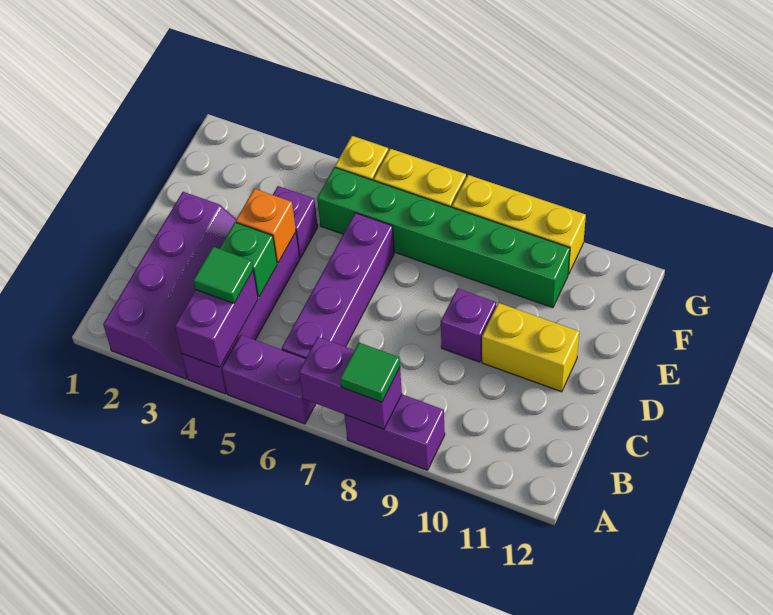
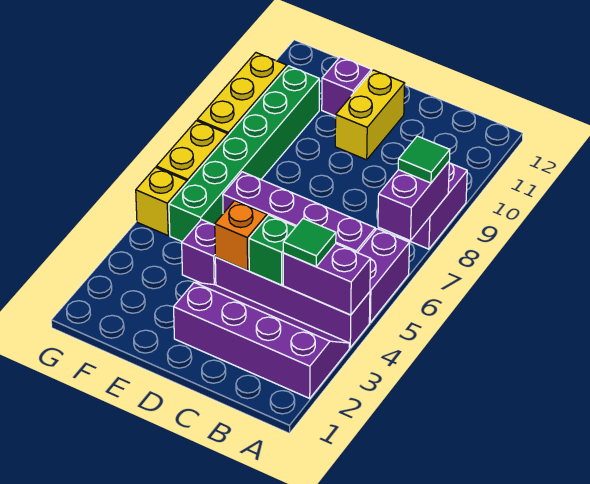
purple brick D9 level 1 -> purple brick E11 level 1

